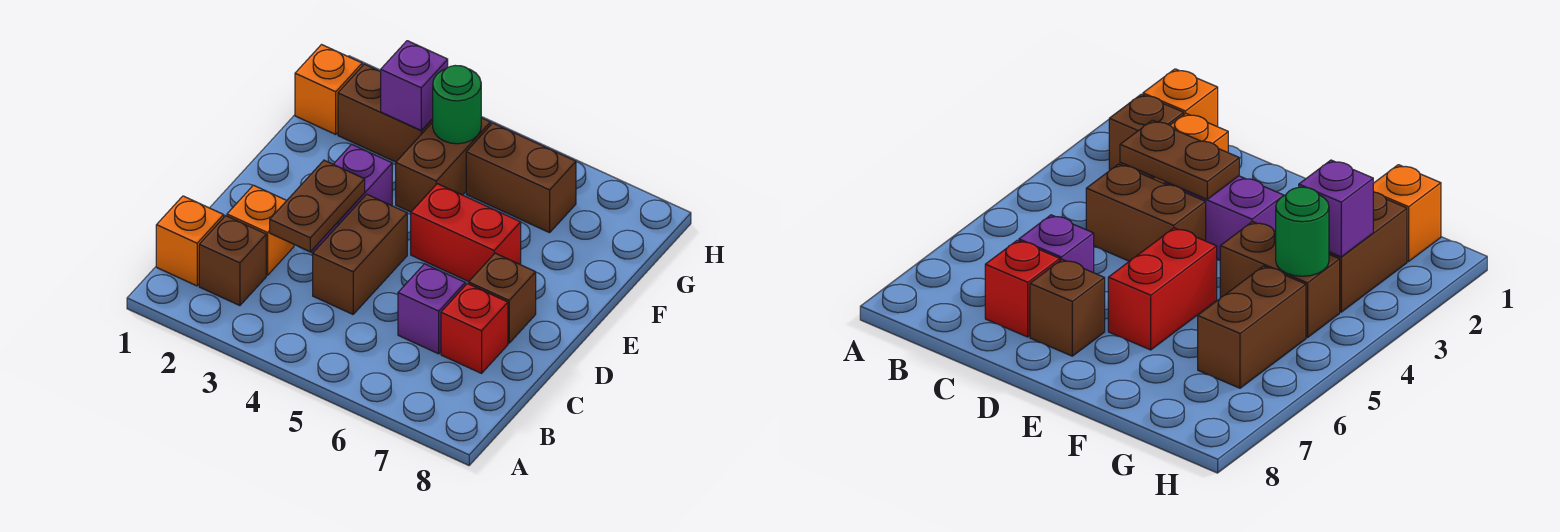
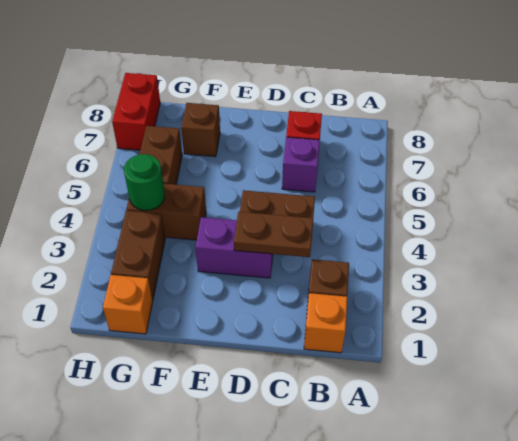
orange brick C2 level 1 -> none
brown brick D7 level 1 -> brown brick F7 level 1
red brick E5:E6 level 1 -> red brick H7:H8 level 1
purple brick G3 level 2 -> none

